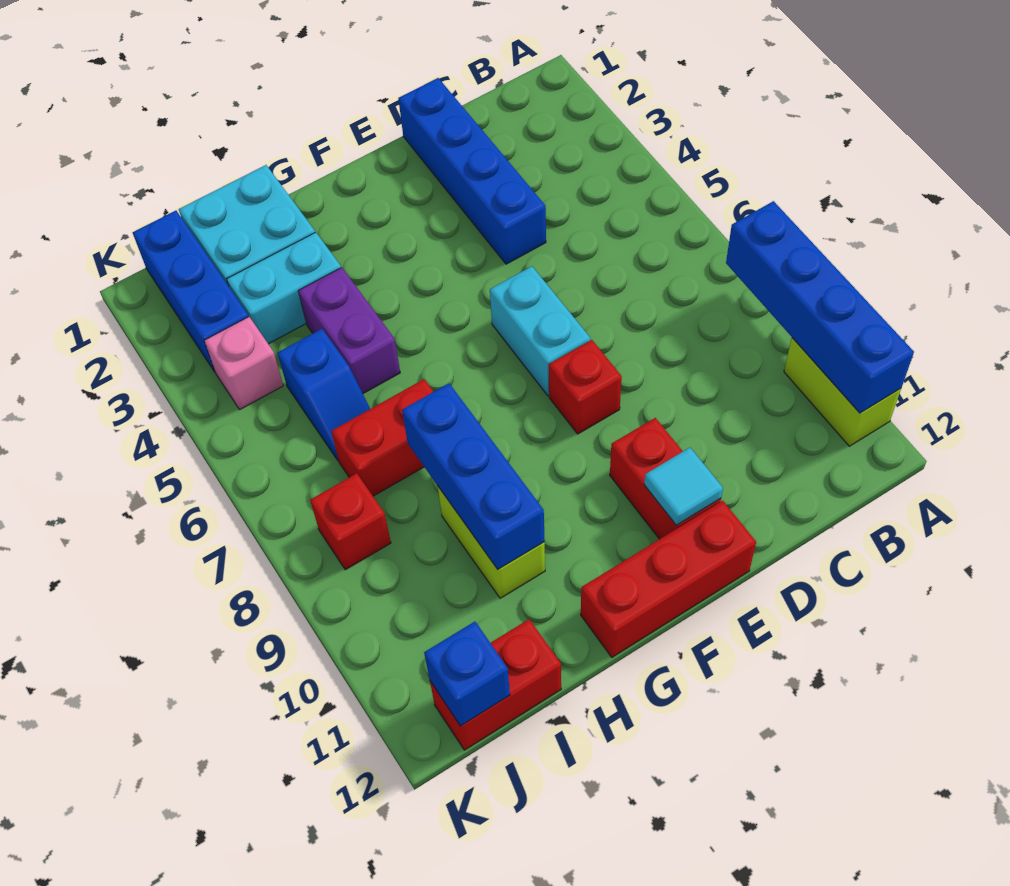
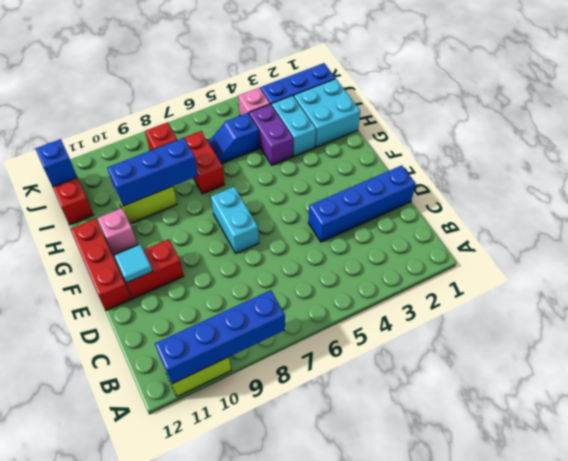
cyan brick E6:E7 level 1 -> cyan brick E7:F7 level 1
red brick E8 level 1 -> none
none -> pink brick G11 level 1
purple brick H4:H5 level 1 -> purple brick H4:I4 level 1

